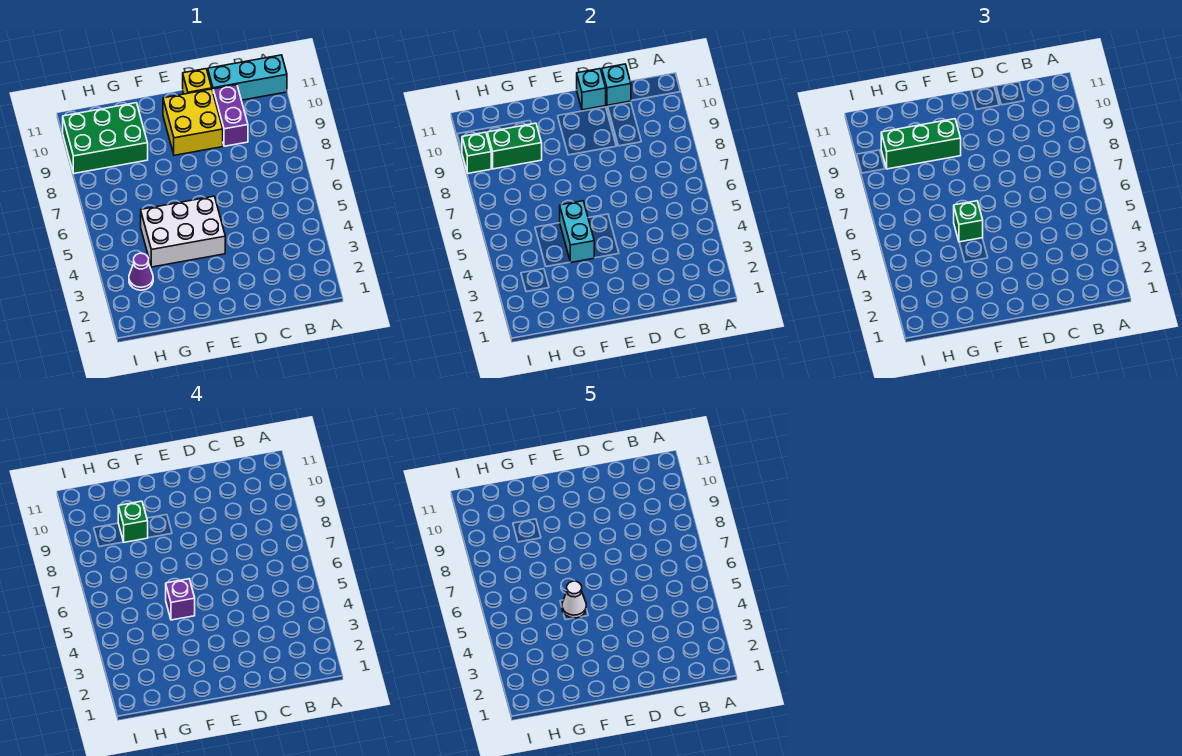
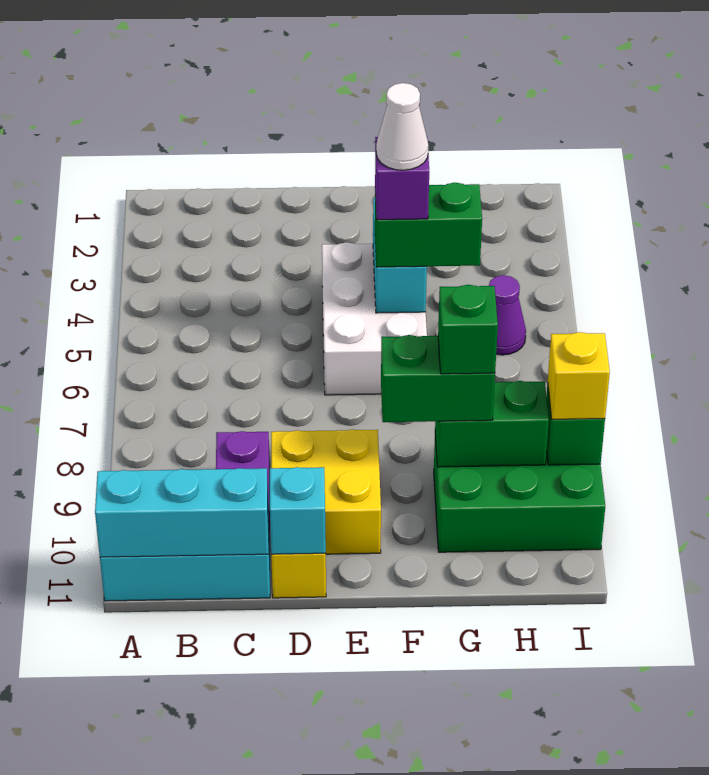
cyan brick C11 level 2 -> cyan brick A11:C11 level 2
white brick E4:G5 level 1 -> white brick E4:F6 level 1
green brick F5 level 3 -> green brick F5:G5 level 3
green brick F9:H9 level 3 -> green brick F9:G9 level 3
purple cone H3 level 1 -> purple cone H5 level 1
none -> yellow brick I9 level 3

